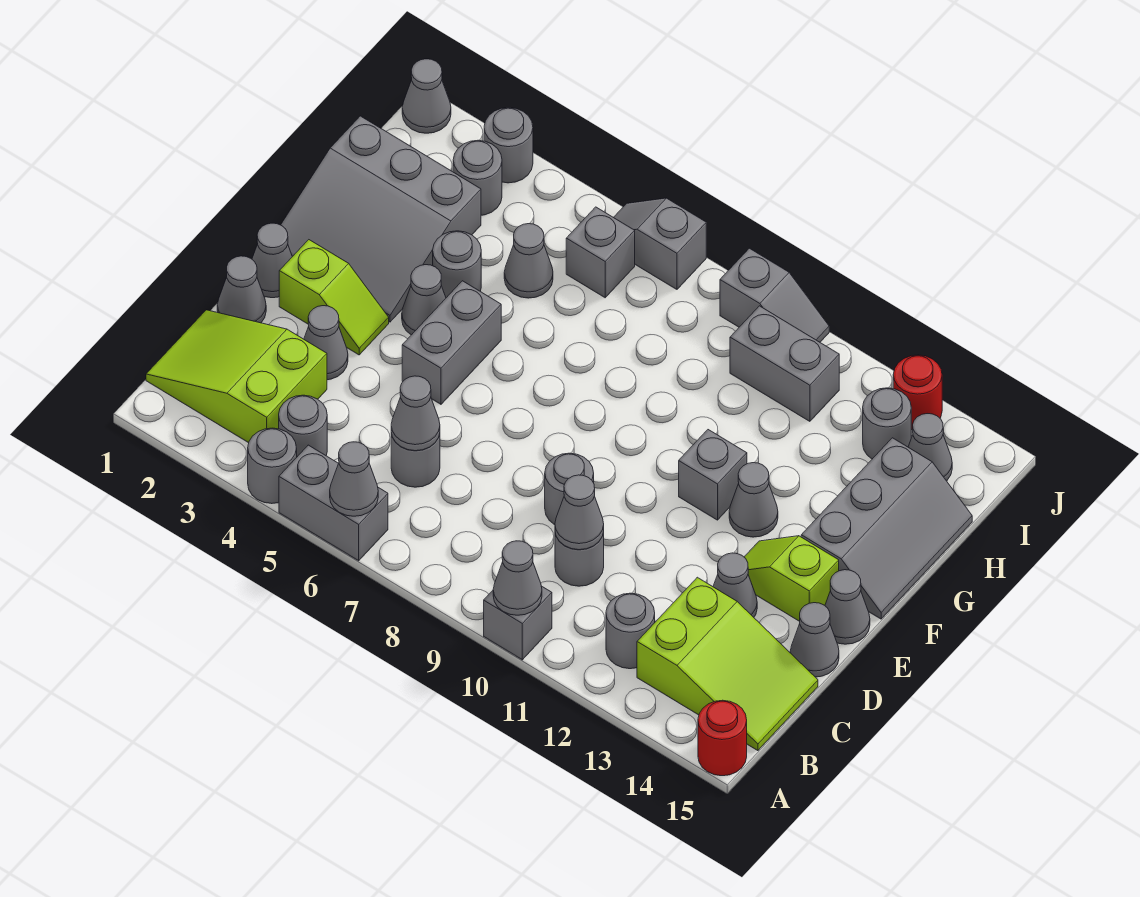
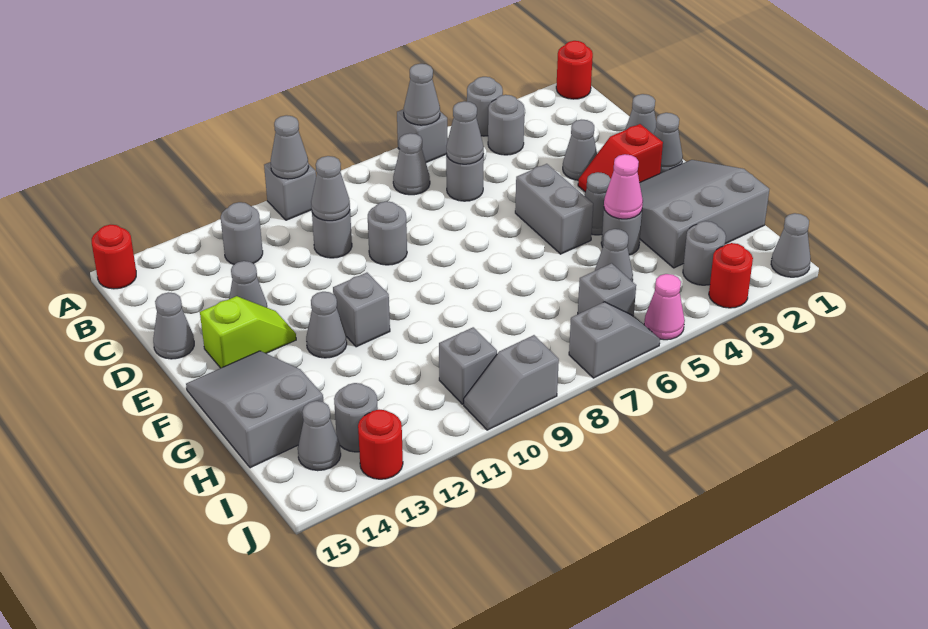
none -> red round brick A1 level 1
grey brick A5:A6 level 1 -> grey brick A6 level 1
lime slope B1:C3 level 1 top 3 -> none
lime slope B13:C15 level 1 top 13 -> none
lime slope E2:E3 level 1 top 2 -> red slope E2:E3 level 1 top 2
grey cone E15 level 1 -> grey cone B7 level 1
grey slope F14:H15 level 1 top 14 -> grey slope F14:H15 level 1 top H
none -> pink cone G4 level 2
grey brick I10:I11 level 1 -> grey brick I10 level 1
grey round brick J3 level 1 -> red round brick J3 level 1
none -> pink cone J5 level 1

